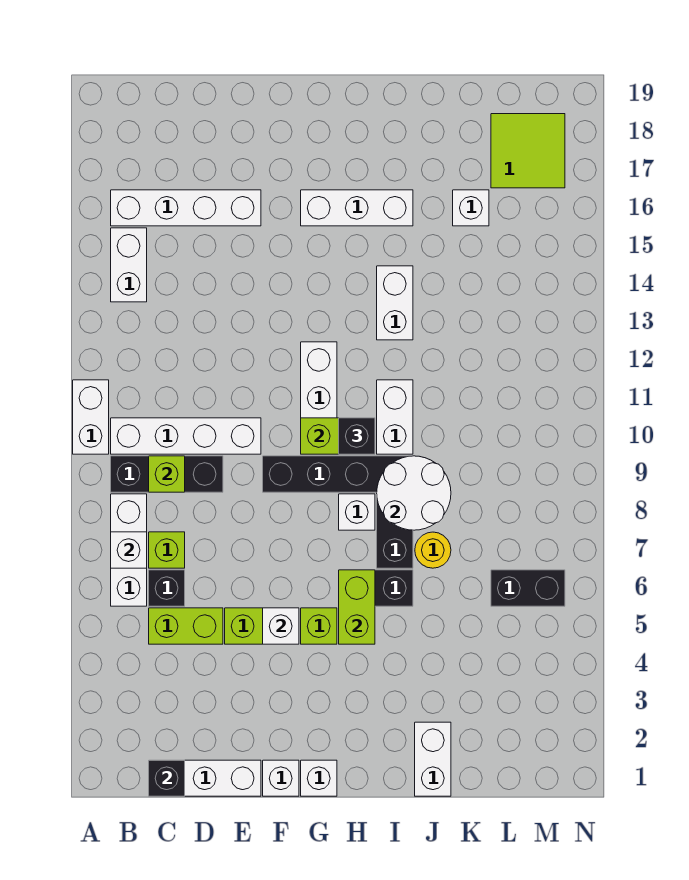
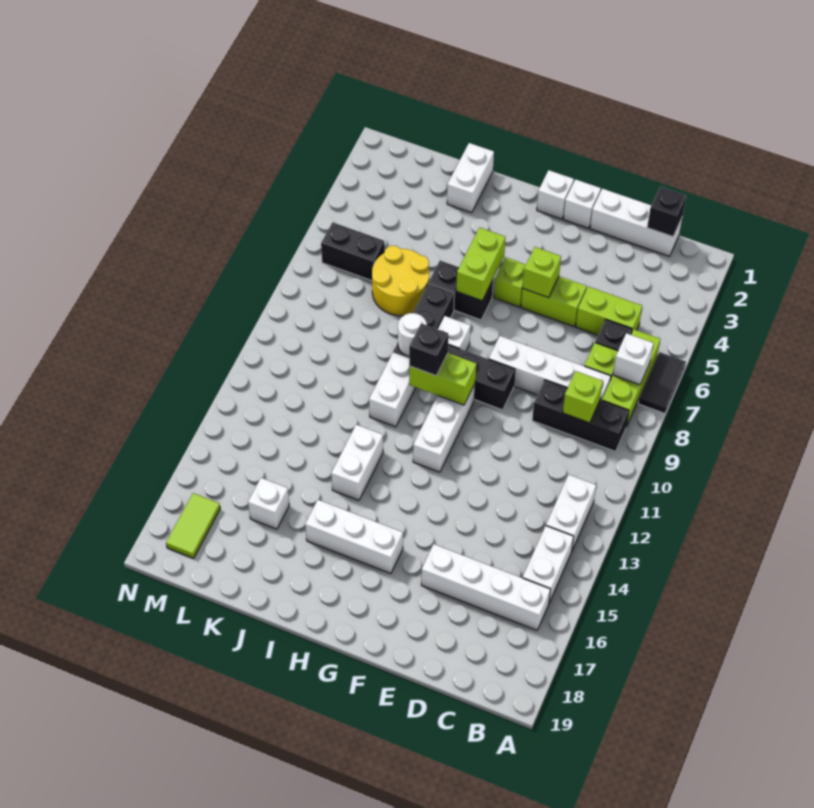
none -> black tile A6:A7 level 1
white brick A10:A11 level 1 -> white brick B12:B13 level 1
white brick B6:B8 level 1 -> lime brick B6:B8 level 1
white brick B10:E10 level 1 -> white brick C8:F8 level 1
white brick F5 level 2 -> lime brick F5 level 2
white round brick I8:J9 level 2 -> white round brick I9 level 2
yellow round brick J7 level 1 -> yellow round brick J6:K7 level 1
lime tile L17:M18 level 1 -> lime tile M17:M18 level 1

